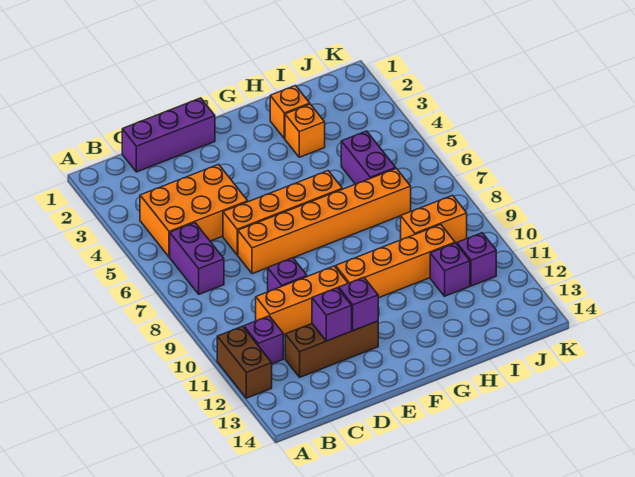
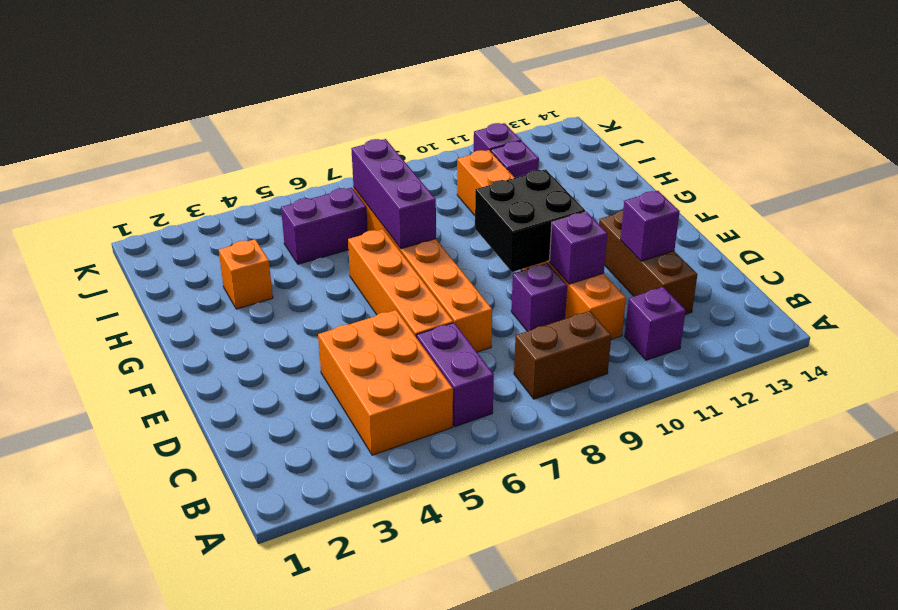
brown brick A11:A12 level 1 -> brown brick B8:B9 level 1
purple brick B6:B7 level 1 -> purple brick B6:C6 level 1
purple brick C1:E1 level 1 -> purple brick G7:I7 level 2
none -> black brick E9:F10 level 2
purple brick E12 level 2 -> purple brick D10 level 2
orange brick H2 level 1 -> none
orange brick I9:J9 level 1 -> none

